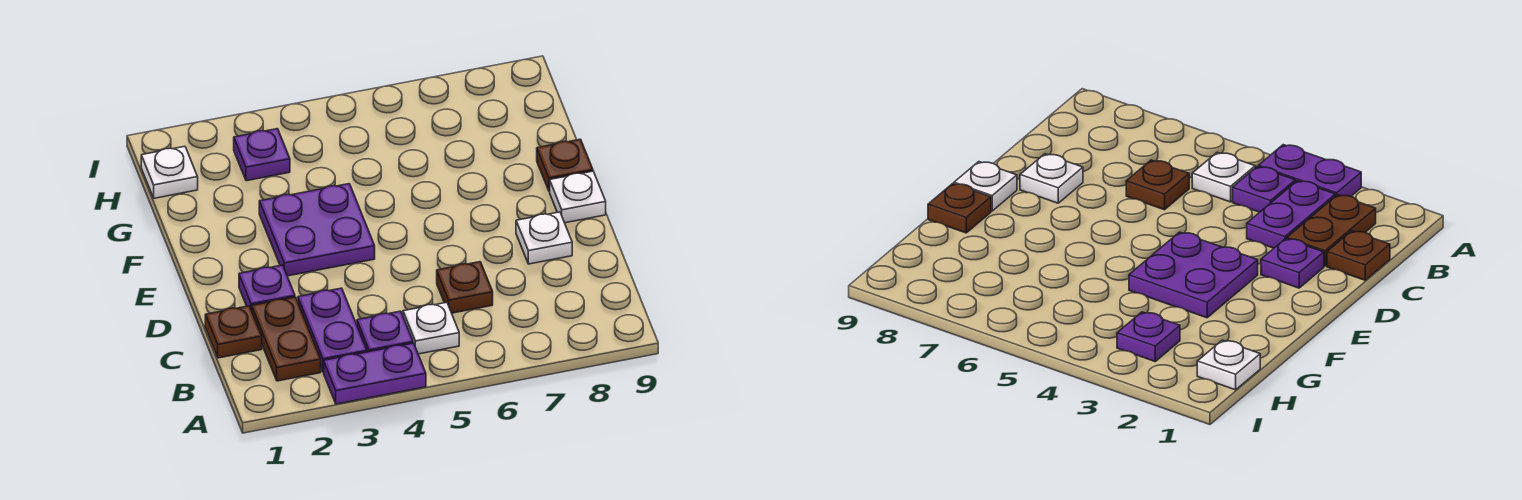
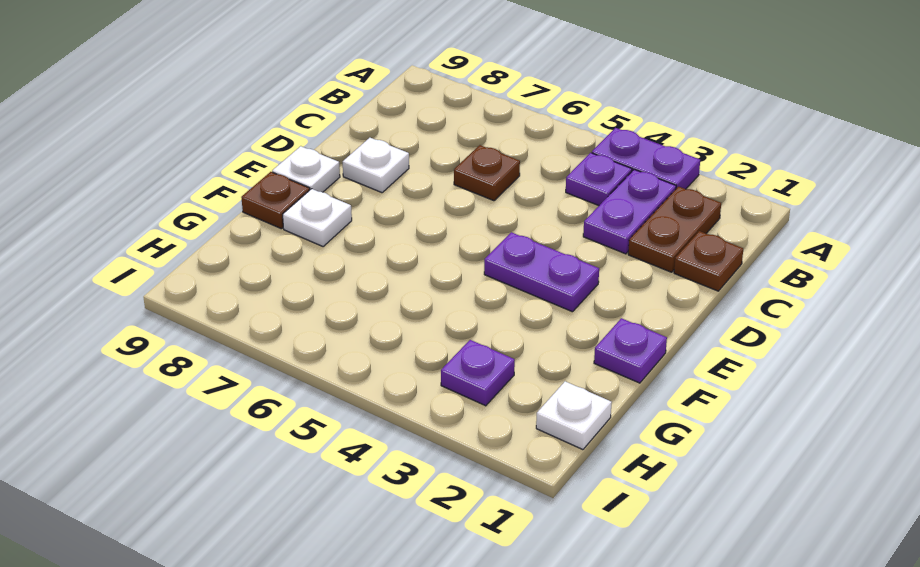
white plate B5 level 1 -> white plate F8 level 1
purple plate D2 level 1 -> purple plate F1 level 1
purple plate E3:F4 level 1 -> purple plate E3:E4 level 1

